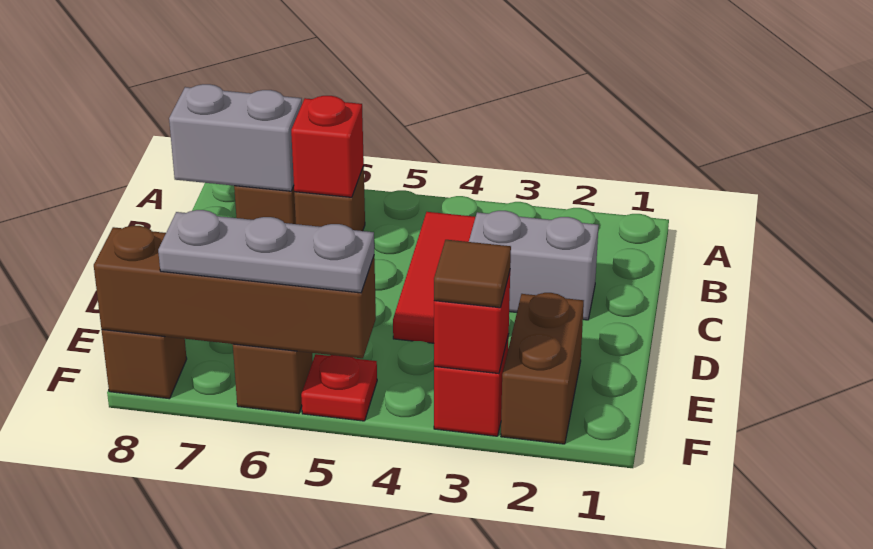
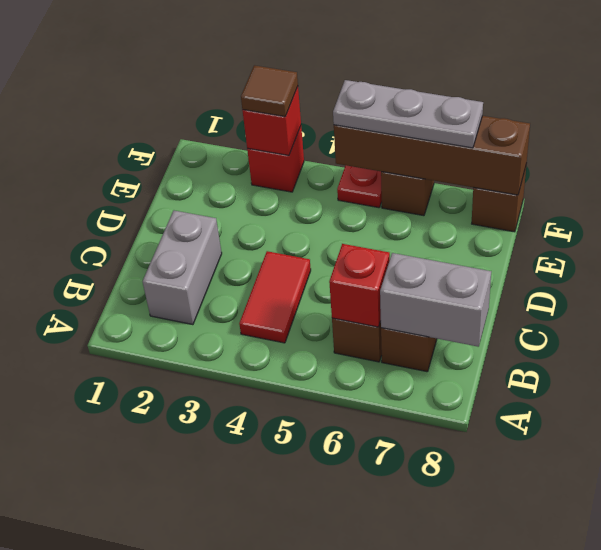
red tile B4:D4 level 1 -> red tile B4:C4 level 1
grey brick C2:C3 level 1 -> grey brick B2:C2 level 1
brown brick E2:F2 level 1 -> none

